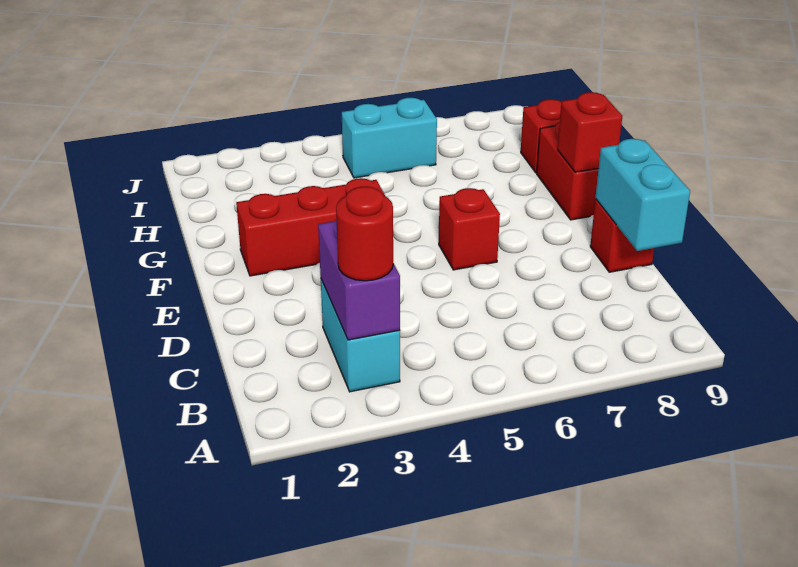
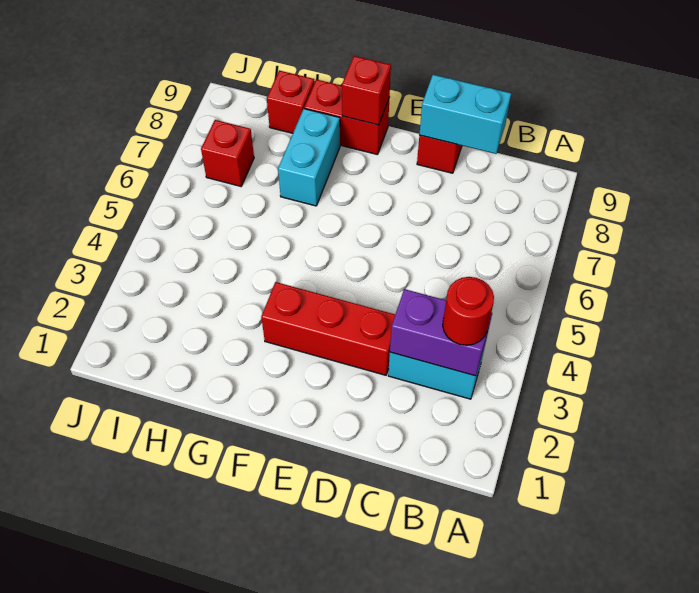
red brick E6 level 1 -> red brick I7 level 1
red brick F2:F4 level 1 -> red brick D3:F3 level 1
cyan brick I5:I6 level 1 -> cyan brick G7:G8 level 1

